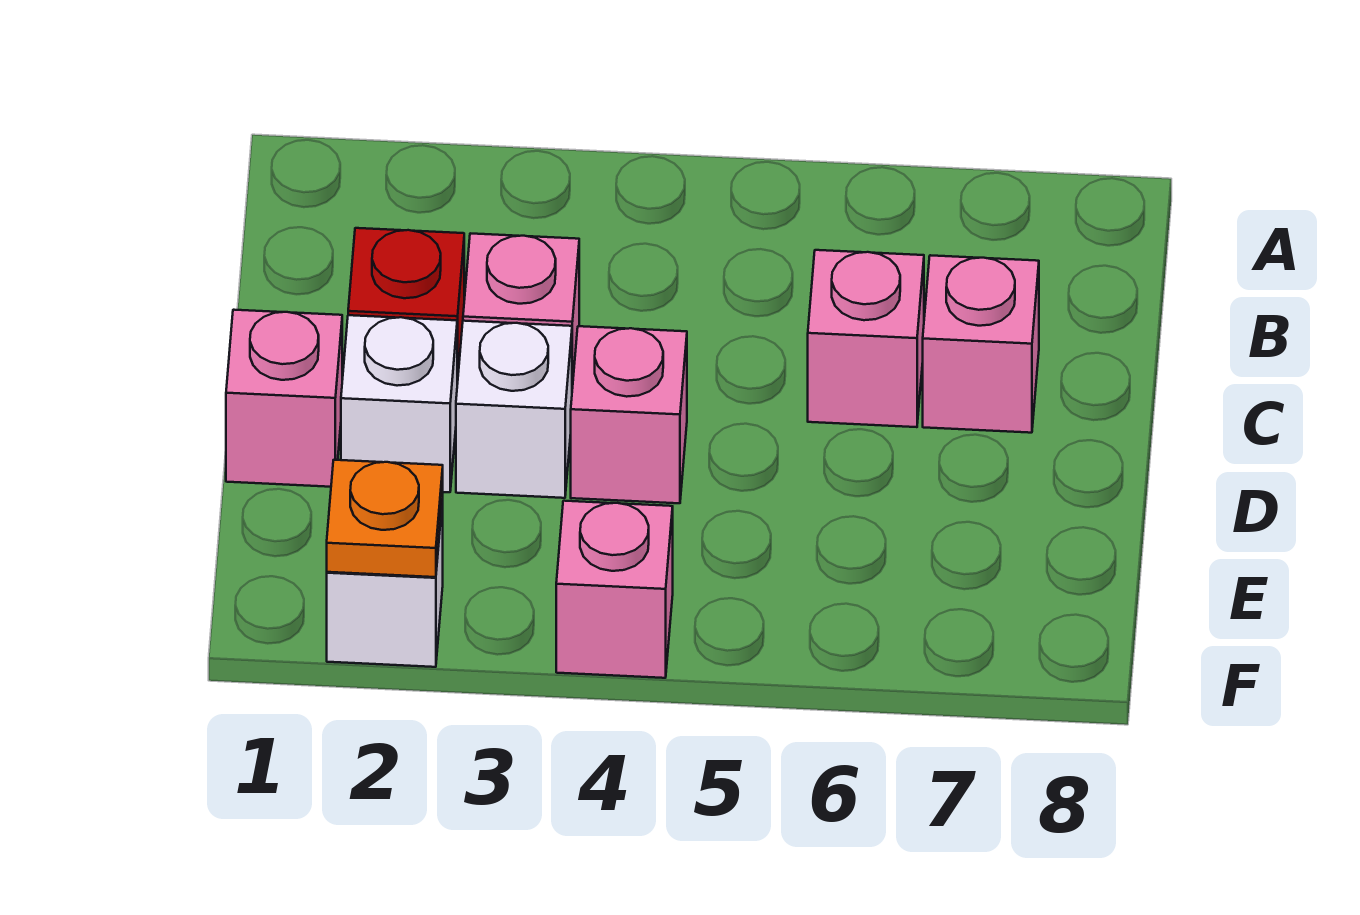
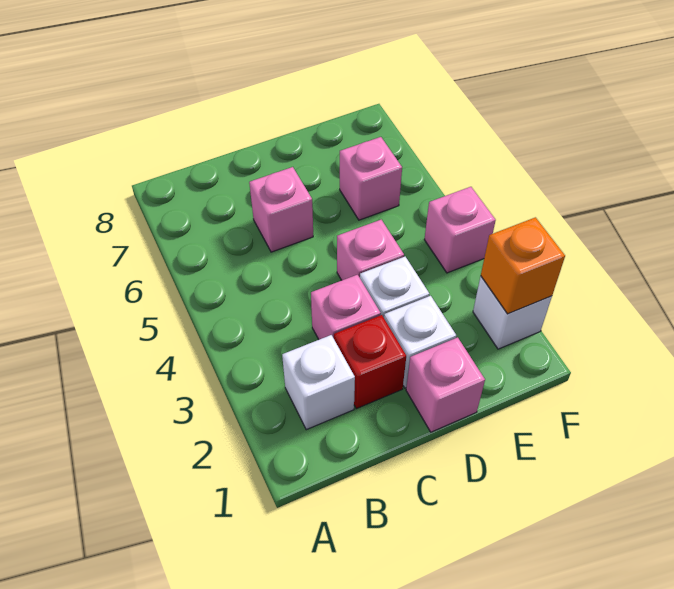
none -> white brick B2 level 1
pink brick C7 level 1 -> pink brick E6 level 1
orange plate F2 level 2 -> orange brick F2 level 2

